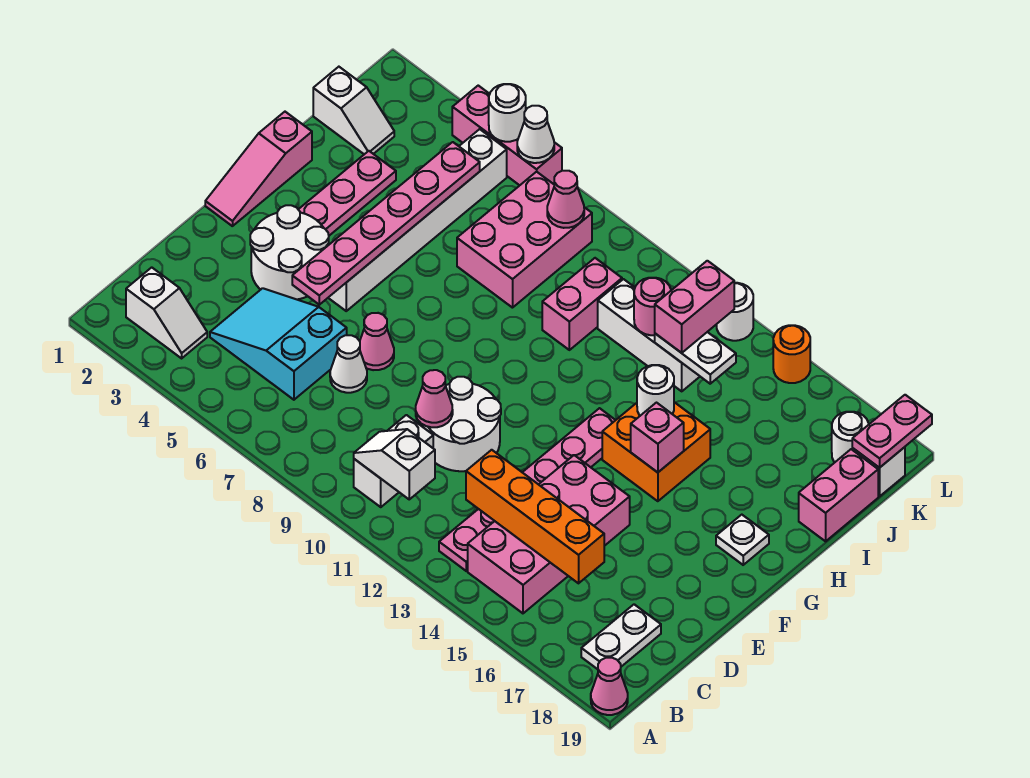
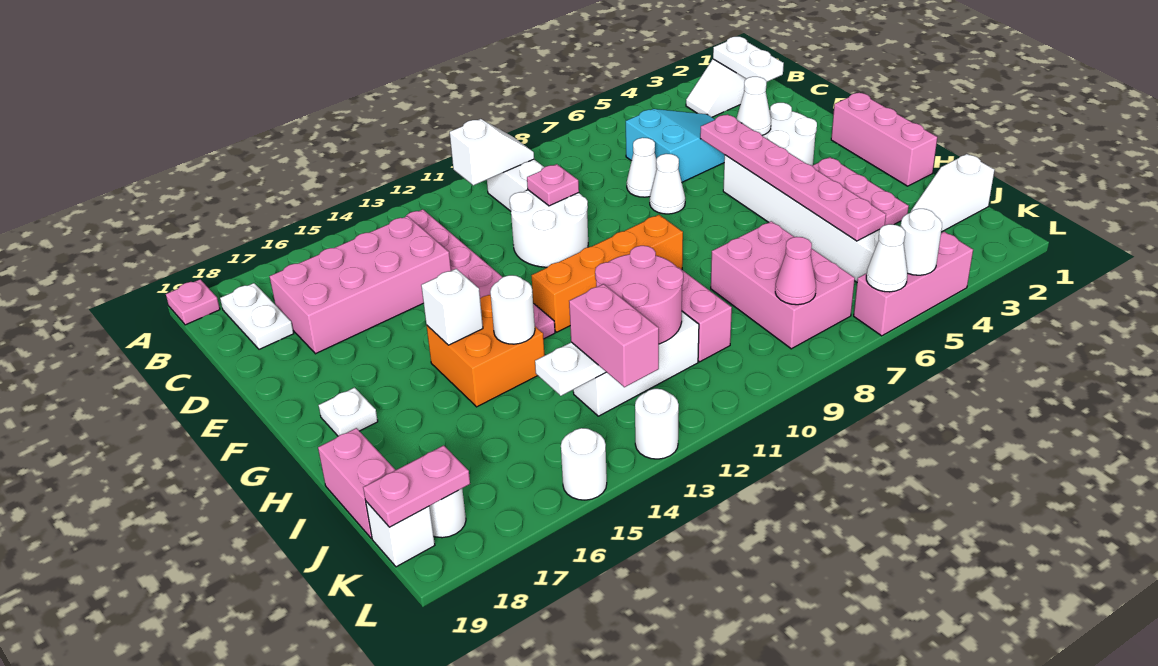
pink cone A19 level 1 -> pink plate A19 level 1
none -> white plate B2:C2 level 2
pink brick B14:E15 level 1 -> pink brick C14:D17 level 1
orange brick C13:C16 level 2 -> orange brick G9:G12 level 1
pink cone D10 level 2 -> pink plate D10 level 2
none -> white cone E4 level 2
pink cone E7 level 1 -> white cone E7 level 1
pink slope F1:H1 level 1 top H -> pink brick F1:H1 level 1
pink brick G15 level 2 -> white brick G15 level 2
pink round brick J12 level 2 -> pink round brick I11:J12 level 2
pink plate K19:L19 level 2 -> pink plate K18:K19 level 2
orange round brick L15 level 1 -> white round brick L15 level 1

